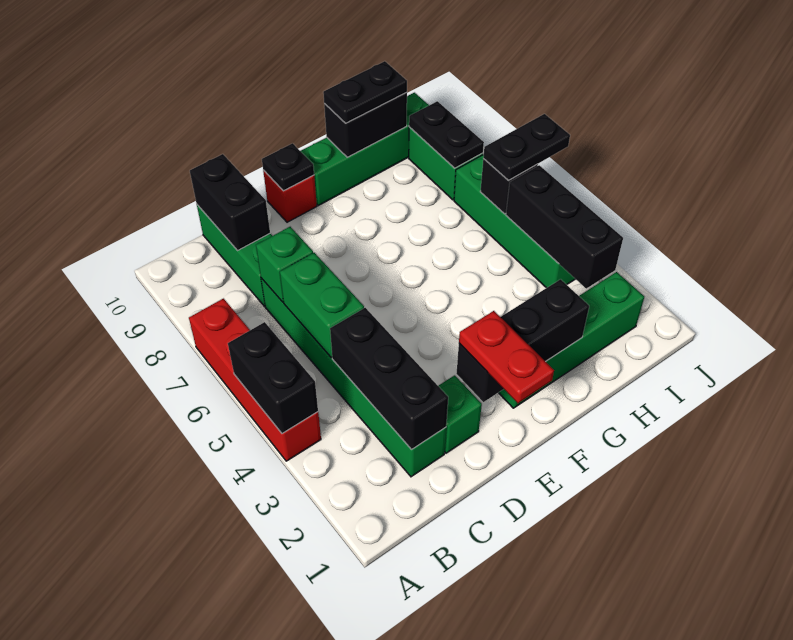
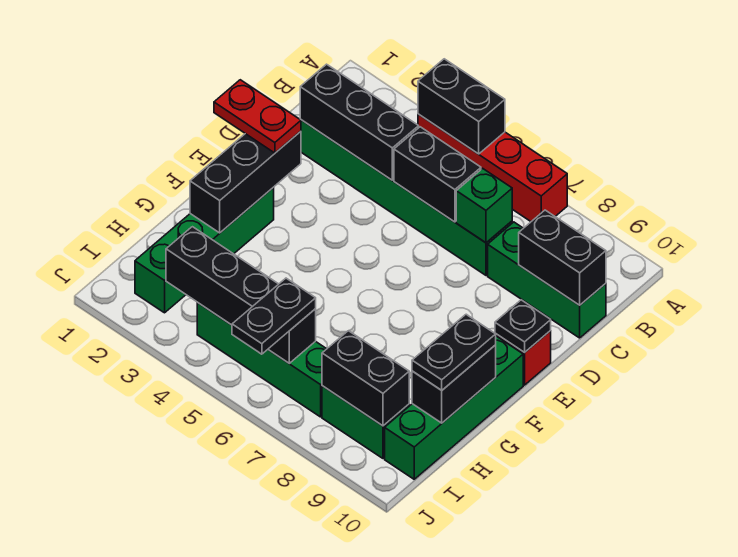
green brick C5:C6 level 2 -> black brick C5:C6 level 2
green brick D2 level 1 -> none
black plate I8:I9 level 2 -> black brick I8:I9 level 2

